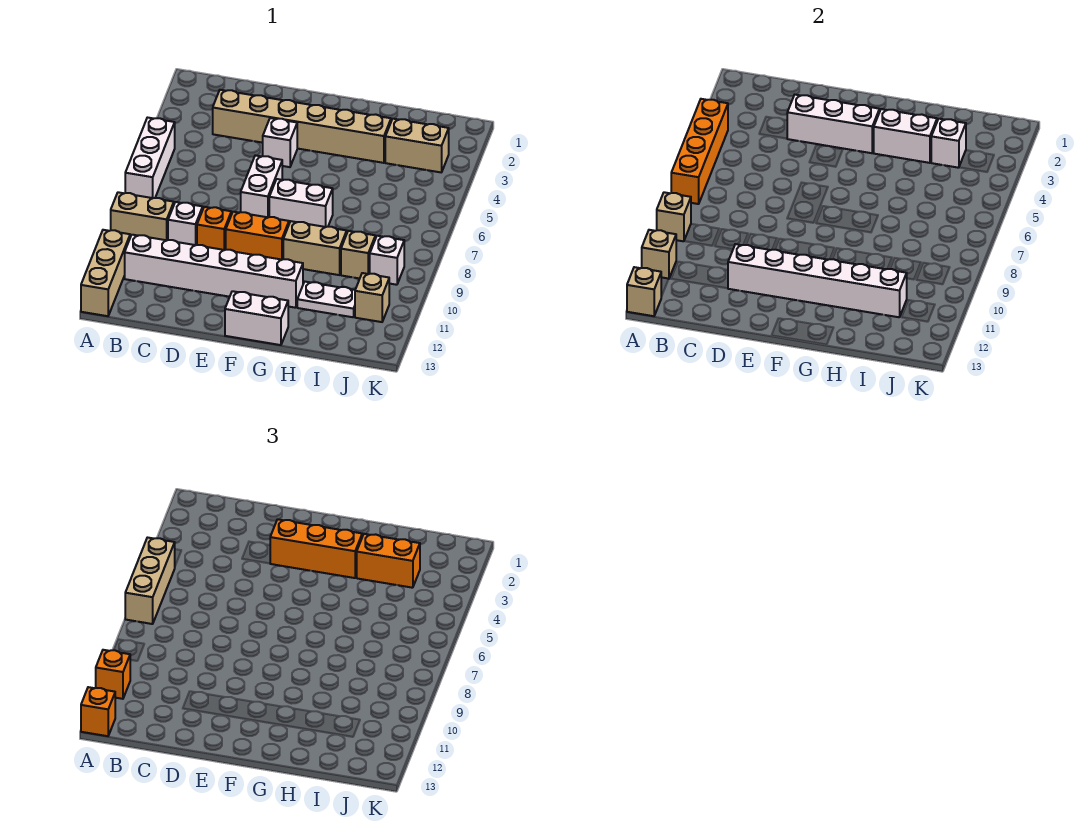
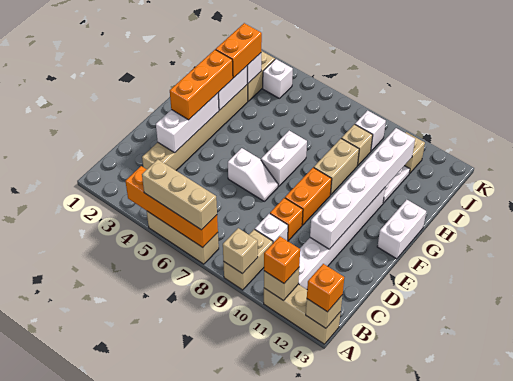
white brick A5:A7 level 1 -> tan brick A5:A7 level 1
white brick E4 level 1 -> white brick J4 level 1
white brick E6:E7 level 1 -> white slope E6:E7 level 1 top 6

